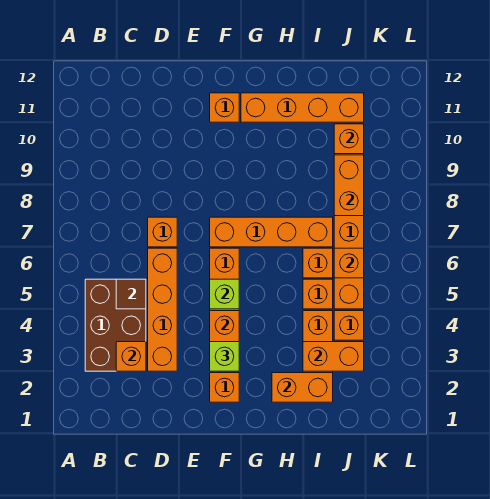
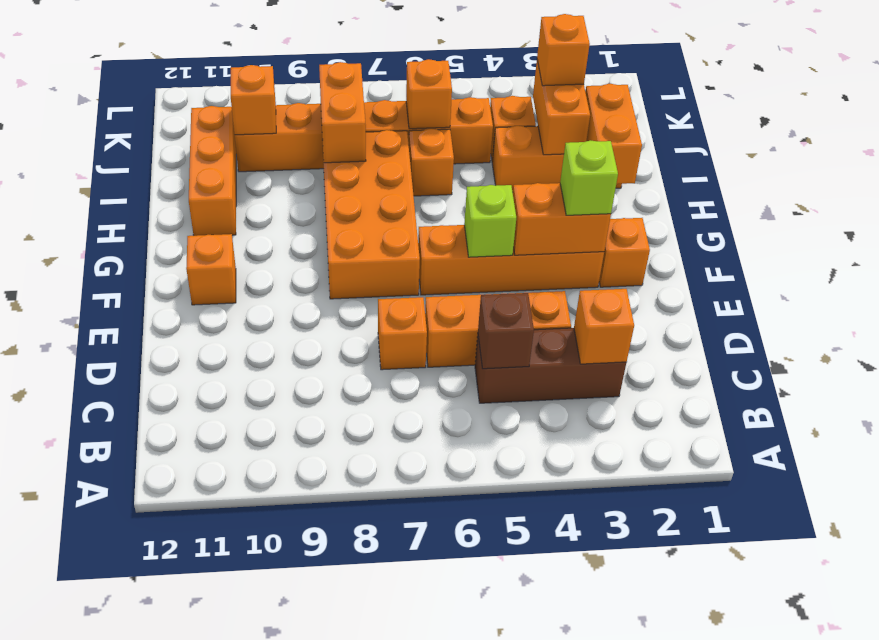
brown brick B3:C5 level 1 -> brown brick C3:C5 level 1
brown tile C5 level 2 -> brown brick C5 level 2
orange brick D3:D6 level 1 -> orange brick D4:D6 level 1
orange brick F7:I7 level 1 -> orange brick F7:I8 level 1
orange brick G11:J11 level 1 -> orange brick H11:J11 level 1
orange brick I5 level 1 -> orange brick J3 level 3
orange brick J8:J9 level 2 -> orange brick I8:J8 level 2

